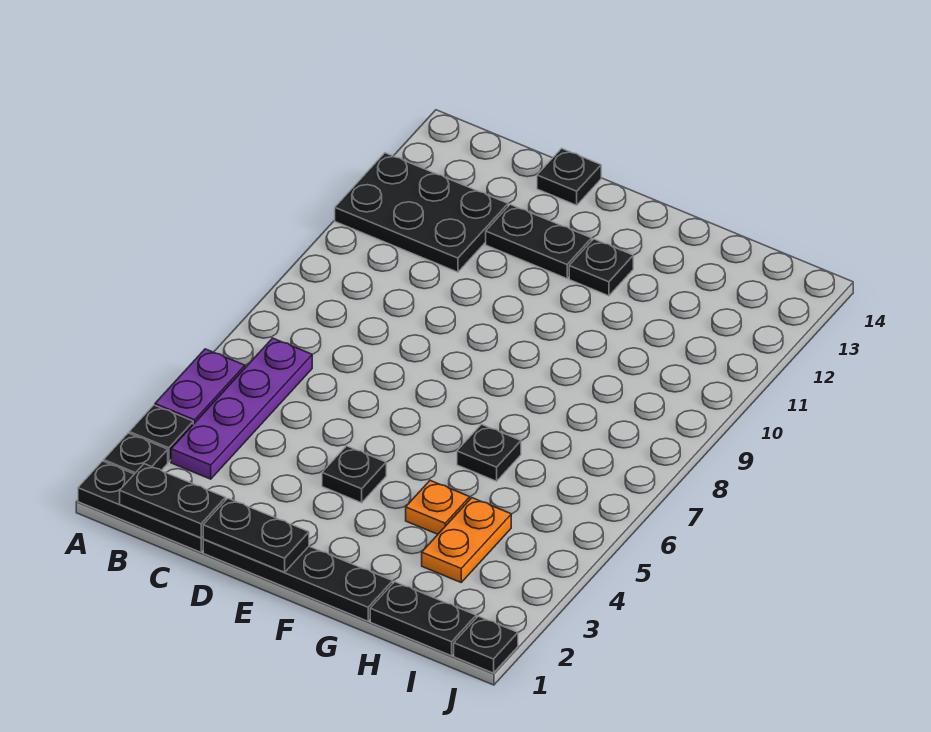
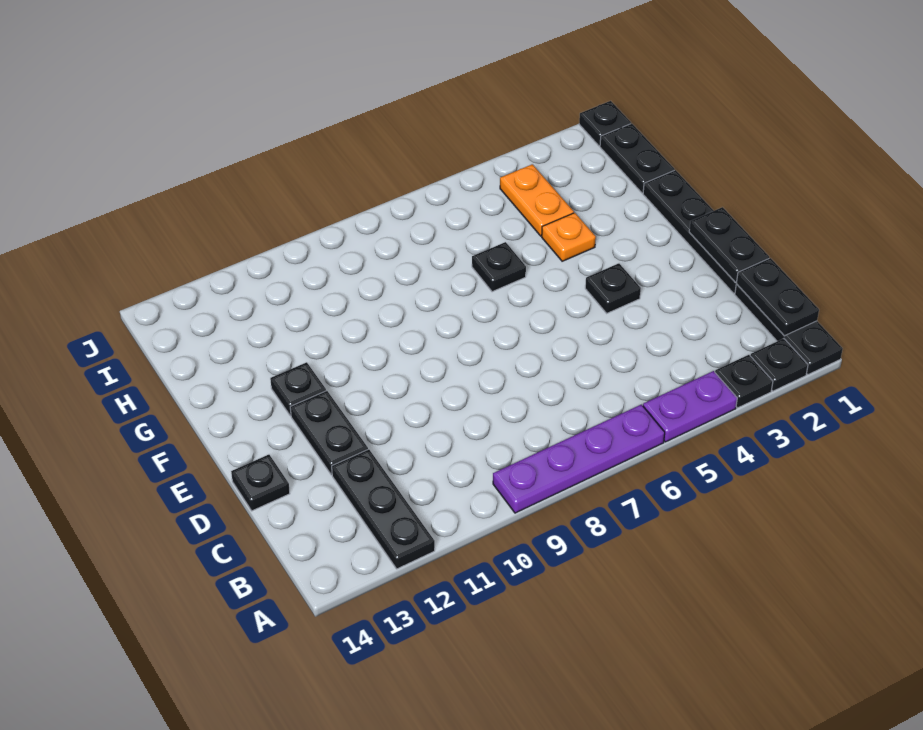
black plate A11:C12 level 1 -> black plate A12:C12 level 1
purple plate B3:B6 level 1 -> purple plate A6:A9 level 1
orange plate H3:H4 level 1 -> orange plate H4:I4 level 1

